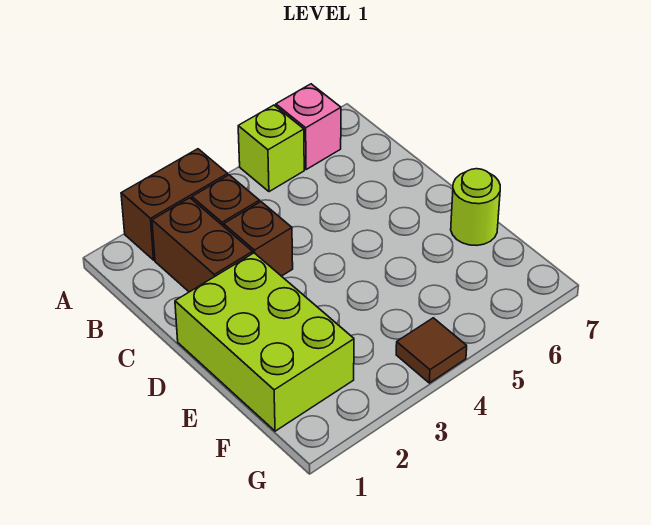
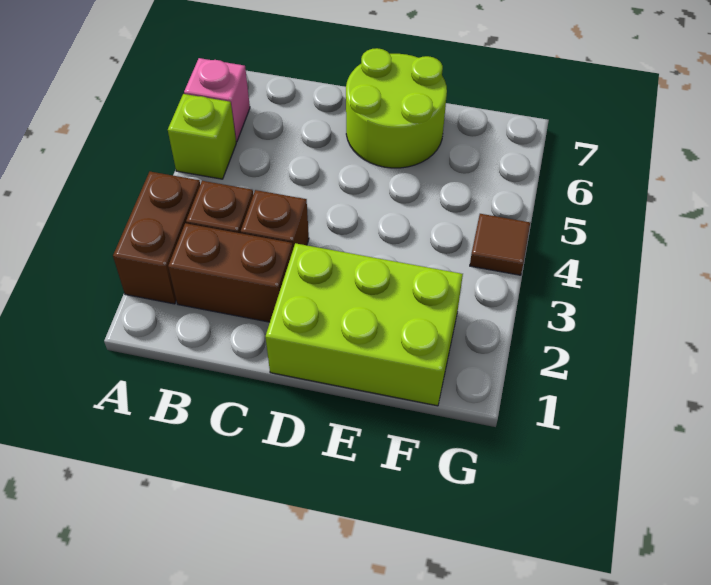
lime round brick E7 level 1 -> lime round brick D6:E7 level 1

